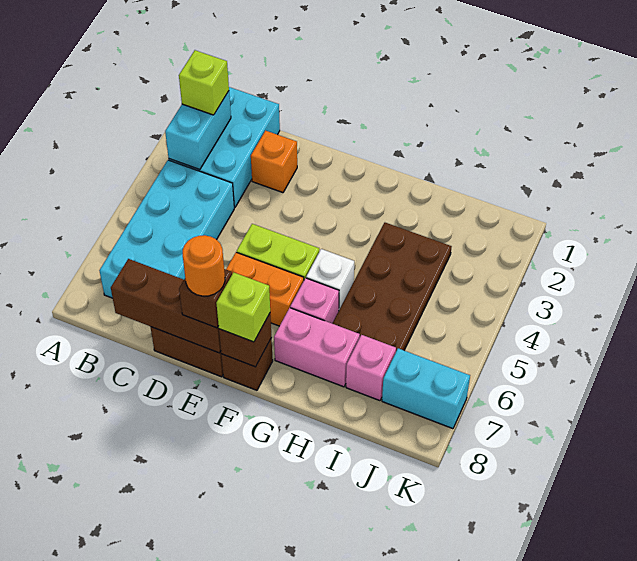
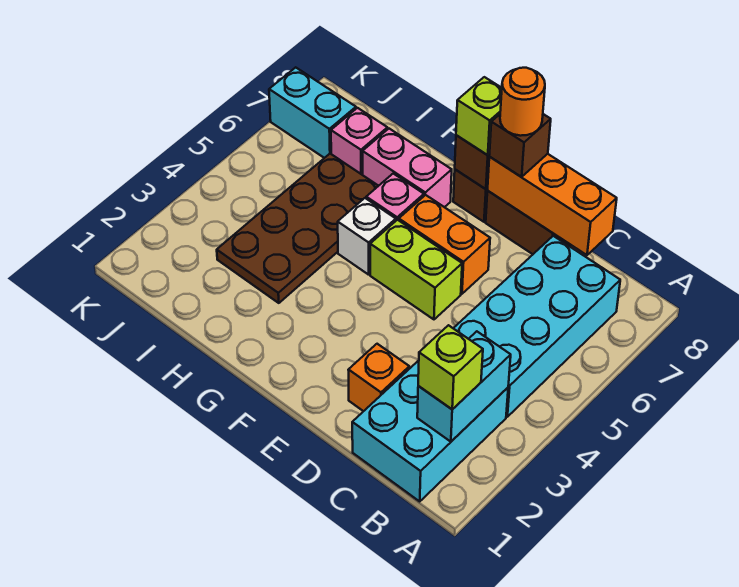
brown brick C8:E8 level 2 -> orange brick C8:E8 level 2

